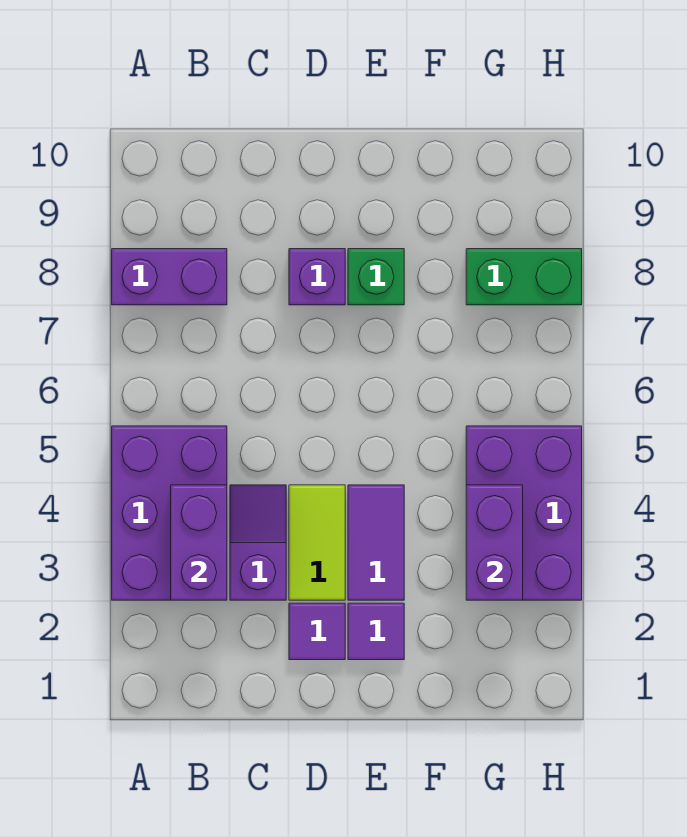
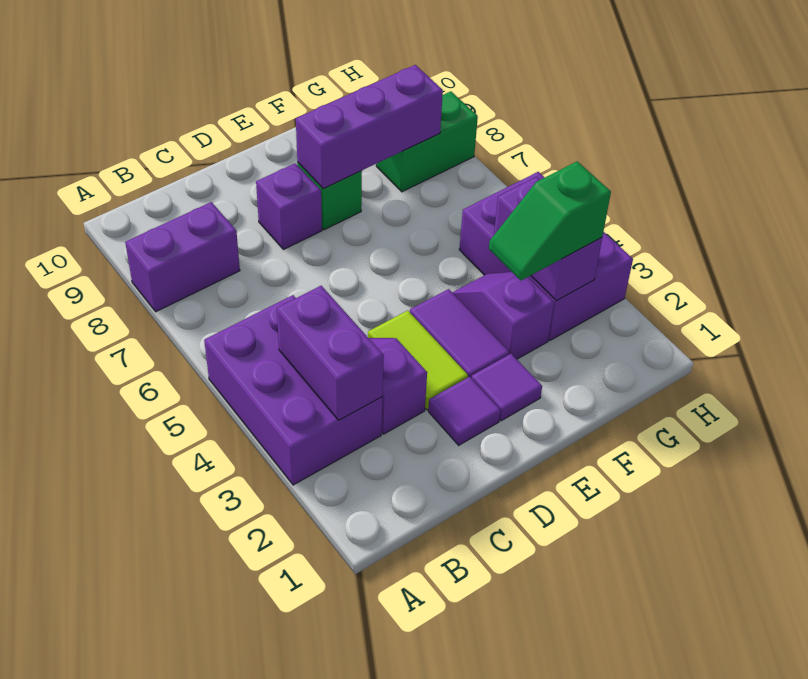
none -> purple brick E8:G8 level 2
none -> purple slope F3:F4 level 1 top 3
none -> green slope F3:G3 level 3 top G

